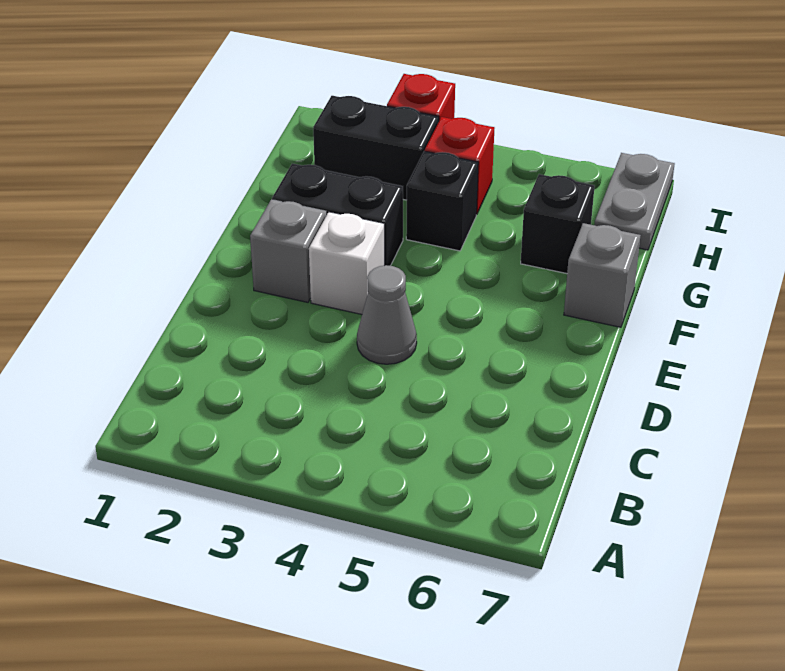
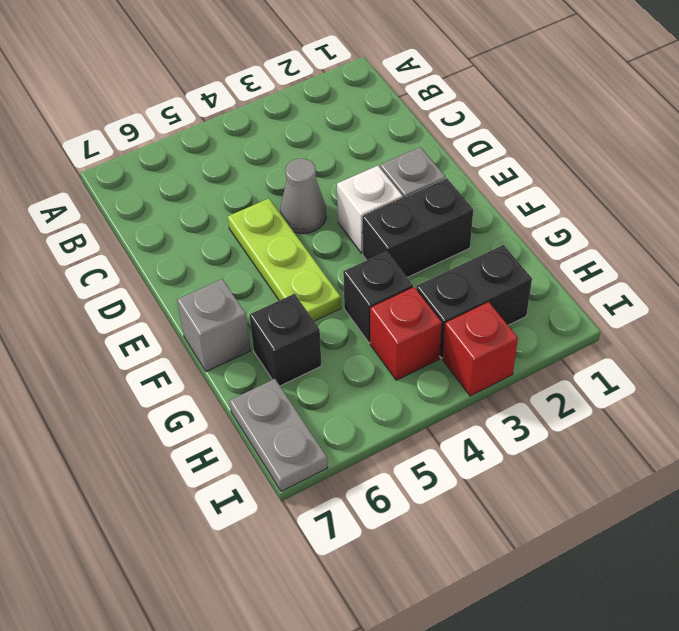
none -> lime plate D5:F5 level 1

